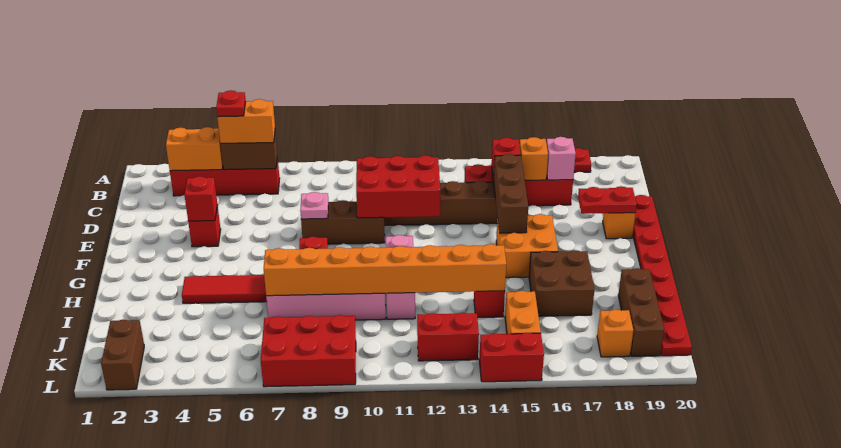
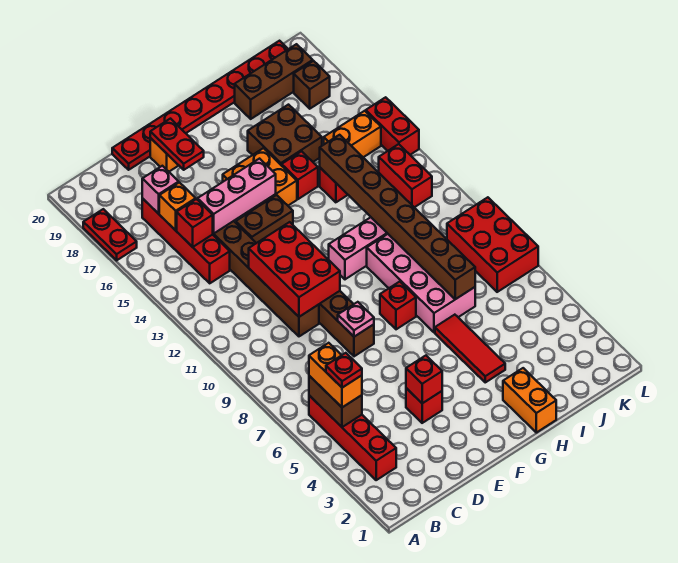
orange brick B3:B4 level 2 -> orange brick H1:H2 level 1
brown brick D15:F15 level 2 -> pink brick D15:F15 level 2
none -> red brick H15 level 1
orange brick I7:I14 level 2 -> brown brick I7:I14 level 2
brown brick K2:L2 level 1 -> brown brick E14:F14 level 1
orange brick K18 level 1 -> brown brick K18 level 1

